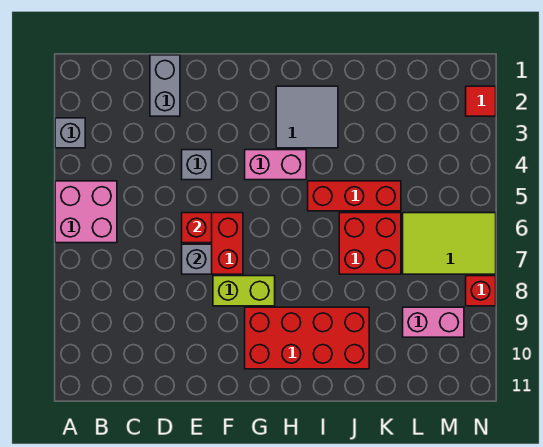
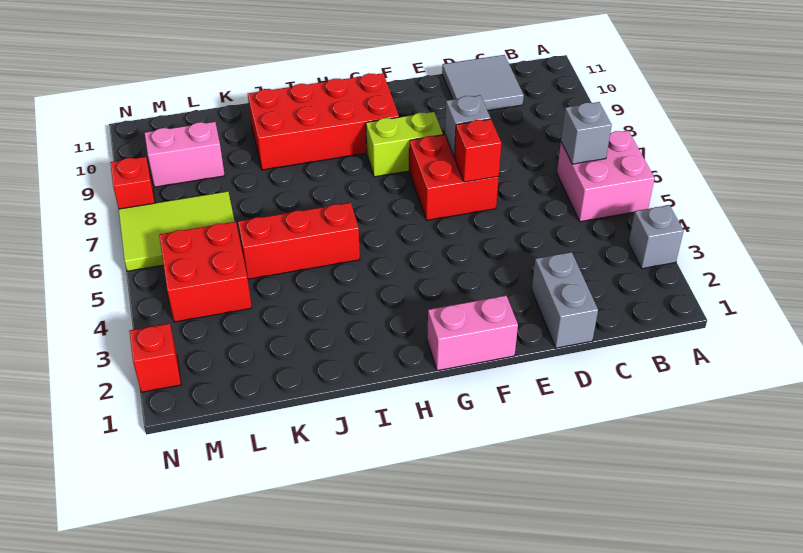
grey brick E4 level 1 -> grey brick B6 level 2
pink brick G4:H4 level 1 -> pink brick F1:G1 level 1
grey tile H2:I3 level 1 -> grey tile C10:D11 level 1
red brick J6:K7 level 1 -> red brick L4:M5 level 1
red tile N2 level 1 -> red brick N2 level 1

